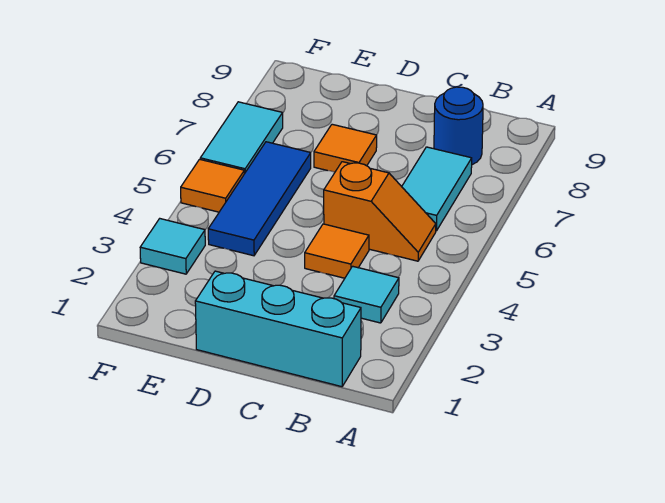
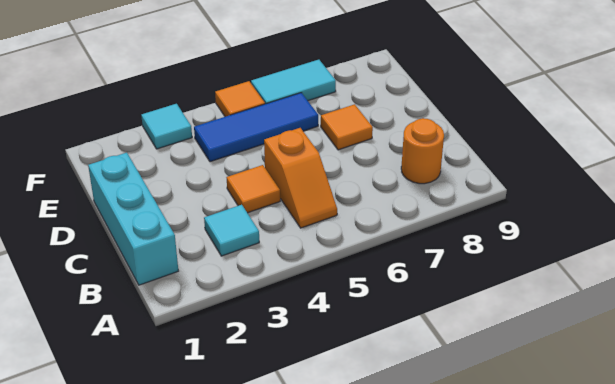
cyan tile B6:B7 level 1 -> none
blue round brick B8 level 1 -> orange round brick B8 level 1

